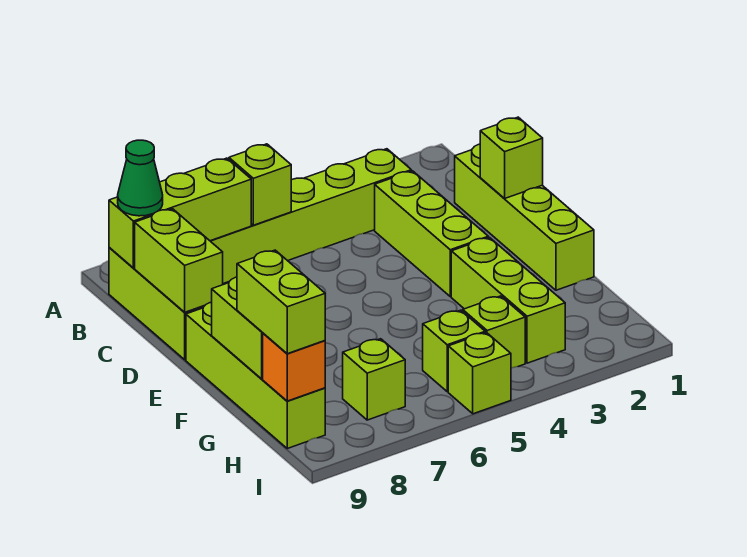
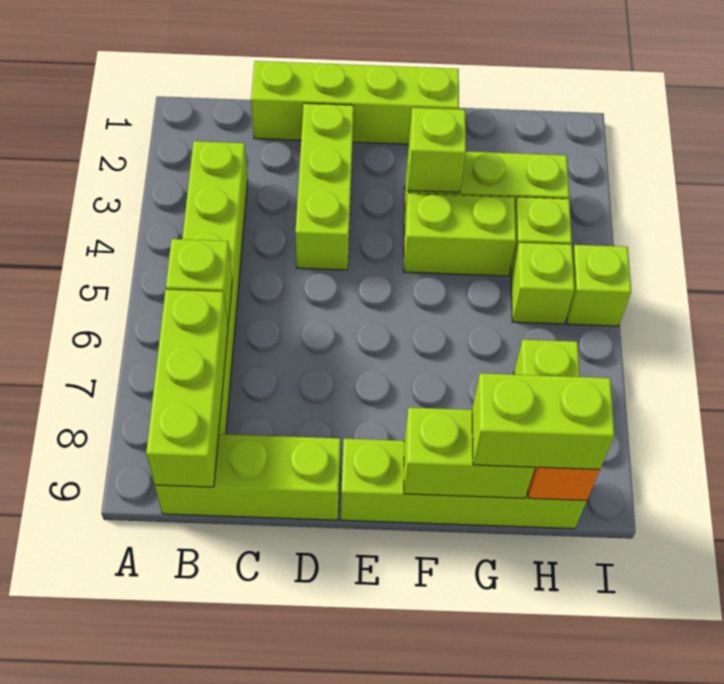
green cone B9 level 3 -> none
lime brick C3:E3 level 1 -> lime brick D2:D4 level 1
lime brick C9:D9 level 2 -> lime brick F4:G4 level 1
lime brick D1 level 2 -> lime brick F3 level 2

